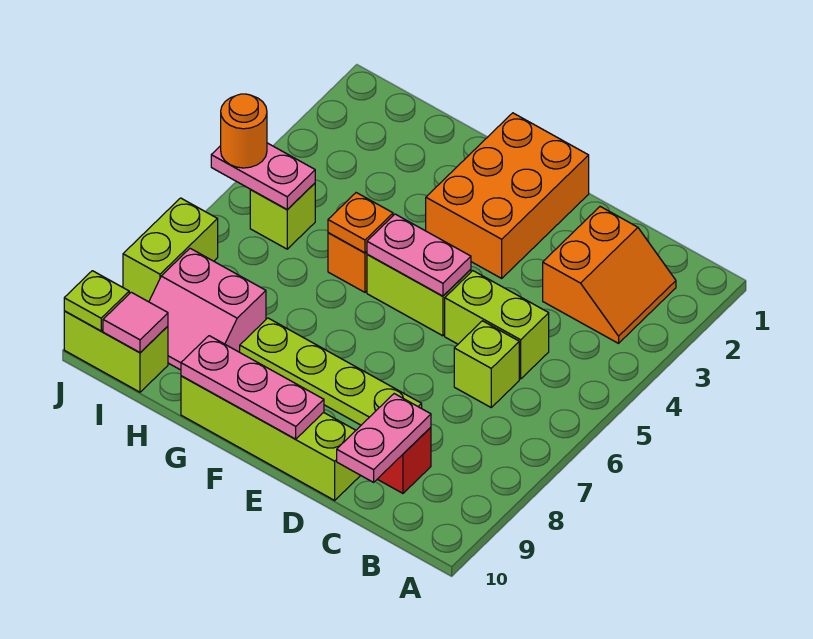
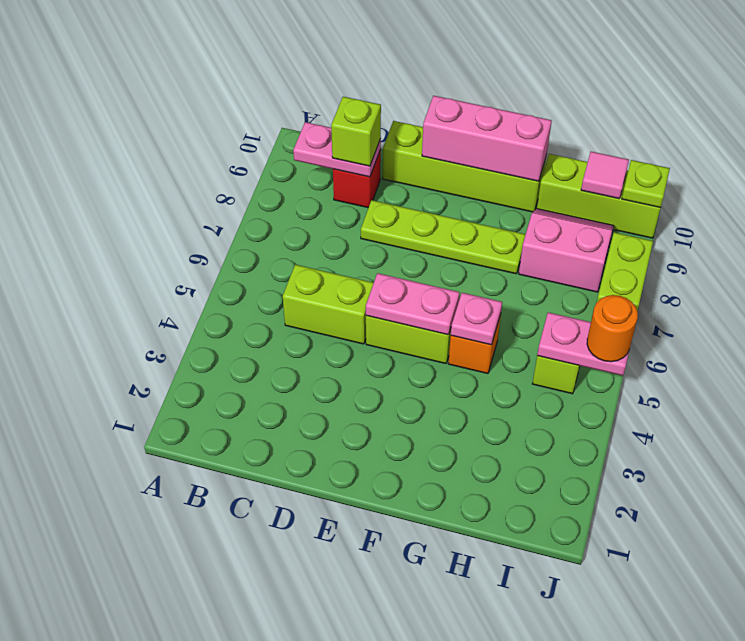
orange slope B2:C3 level 1 top C -> none
lime brick C6 level 1 -> lime brick C9 level 3
pink plate C9:C10 level 2 -> pink plate B9:C9 level 2
orange brick E1:F3 level 1 -> none
pink plate E10:G10 level 2 -> pink brick E10:G10 level 2
orange plate G5 level 2 -> pink plate G5 level 2
lime brick I10:J10 level 1 -> lime brick H10:J10 level 1

